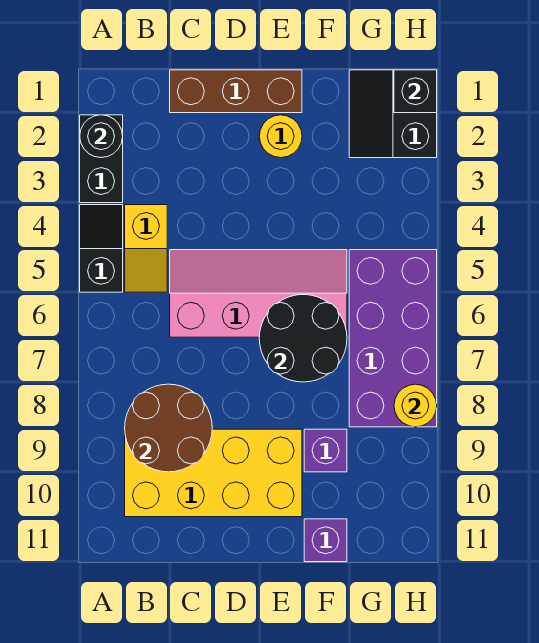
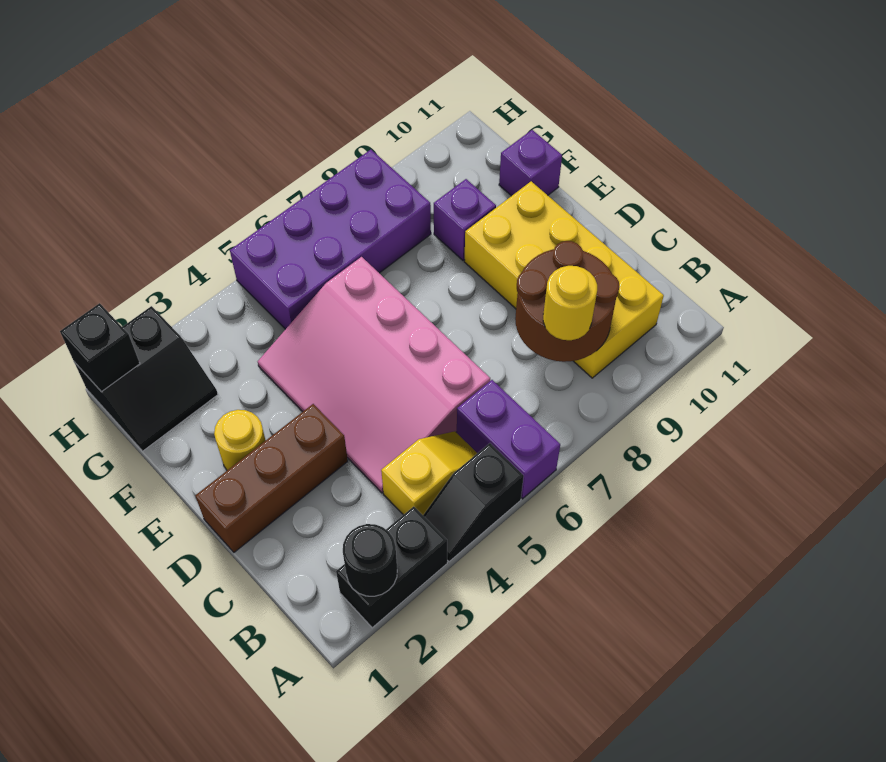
none -> purple brick A6:B6 level 1
brown brick C1:E1 level 1 -> brown brick D1:D3 level 1
pink slope C5:F6 level 1 top 6 -> pink slope C4:F6 level 1 top 6
black round brick E6:F7 level 2 -> none
yellow round brick H8 level 2 -> yellow round brick B8 level 3

